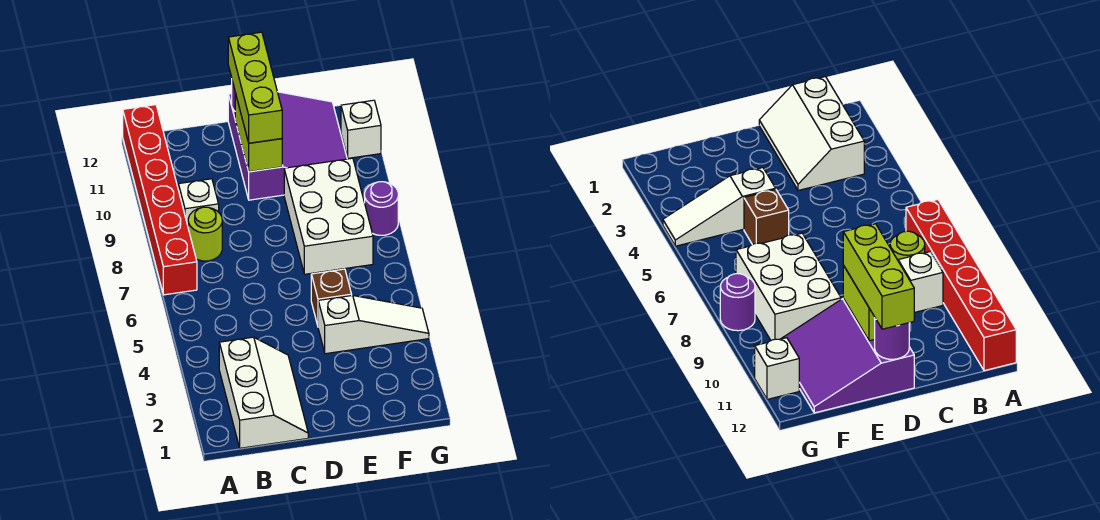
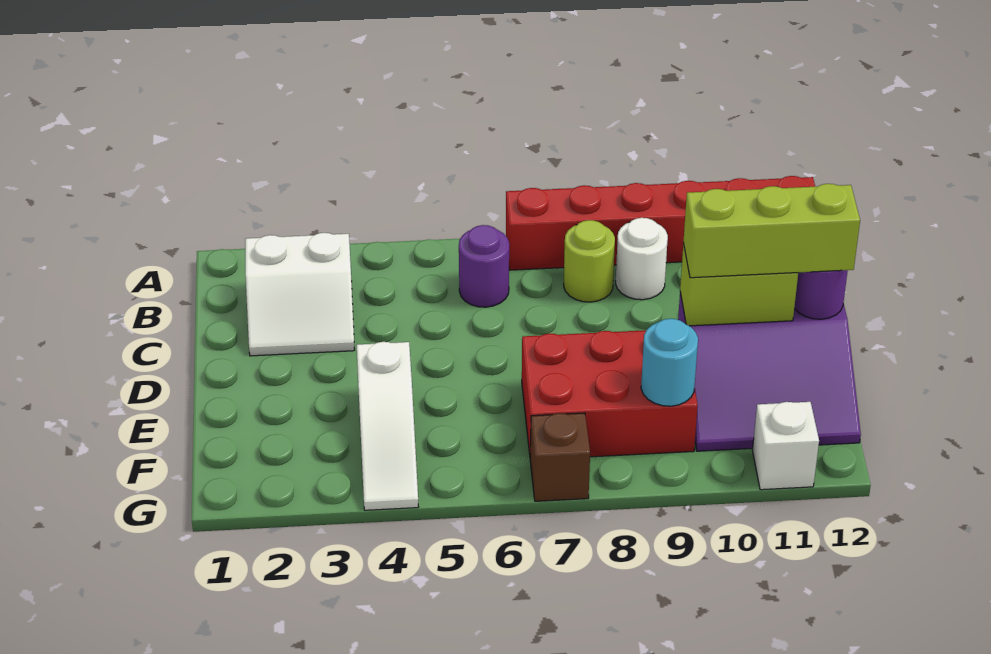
white slope B1:C3 level 1 top B -> white slope B2:C3 level 1 top B
white brick B9 level 1 -> white round brick B9 level 1
brown brick E5 level 1 -> brown brick G7 level 1
white brick E7:F9 level 1 -> red brick E7:F9 level 1
none -> cyan round brick F9 level 2
purple round brick G8 level 1 -> purple round brick B6 level 1

